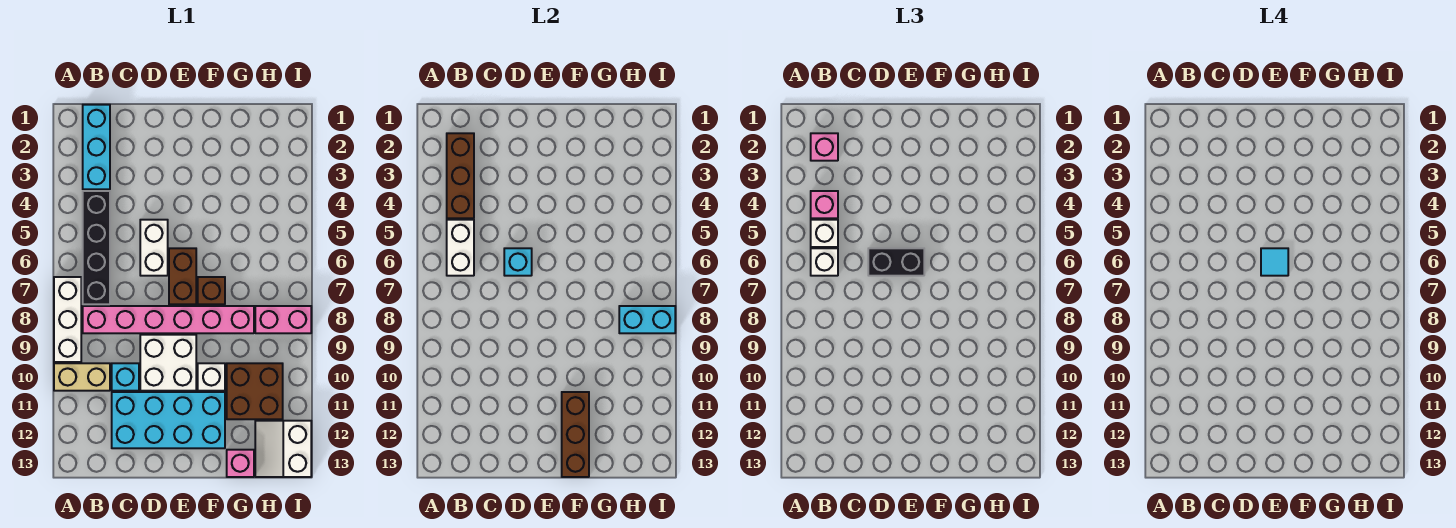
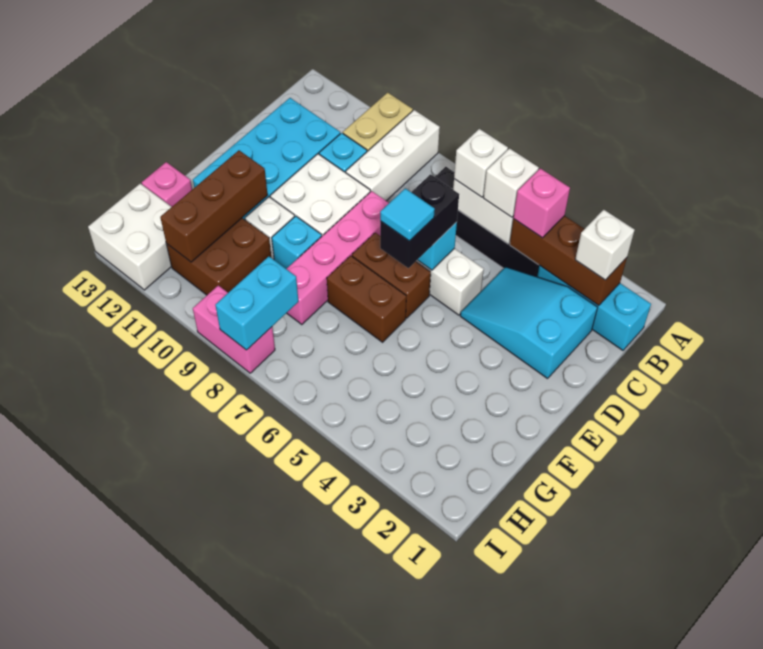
white brick A7:A9 level 1 -> white brick A9:C9 level 1
pink brick B2 level 3 -> white brick B2 level 3
pink brick B8:G8 level 1 -> pink brick D8:G8 level 1
none -> cyan slope C2:D4 level 1 top 2
brown brick F7 level 1 -> brown brick F6:F7 level 1
none -> cyan brick F9 level 1
brown brick F11:F13 level 2 -> brown brick F11:H11 level 2
pink brick H8:I8 level 1 -> pink brick I8:I9 level 1
white slope H12:I13 level 1 top I -> white brick H12:I13 level 1

